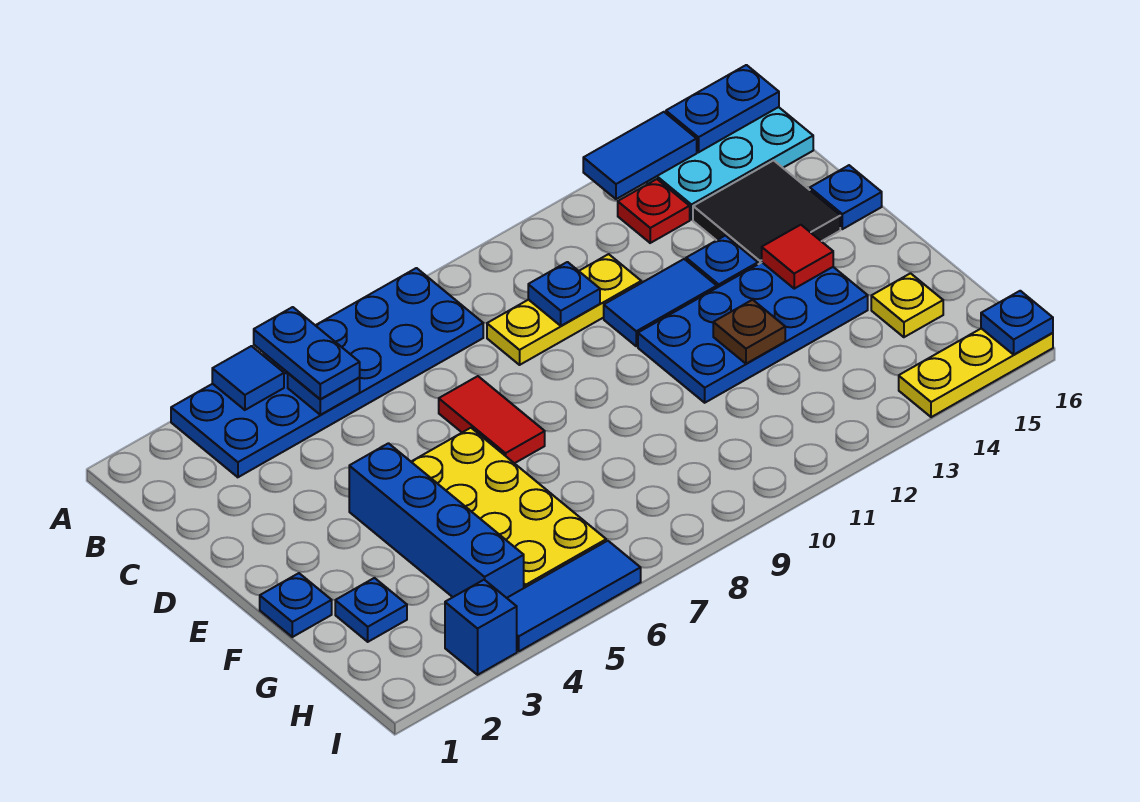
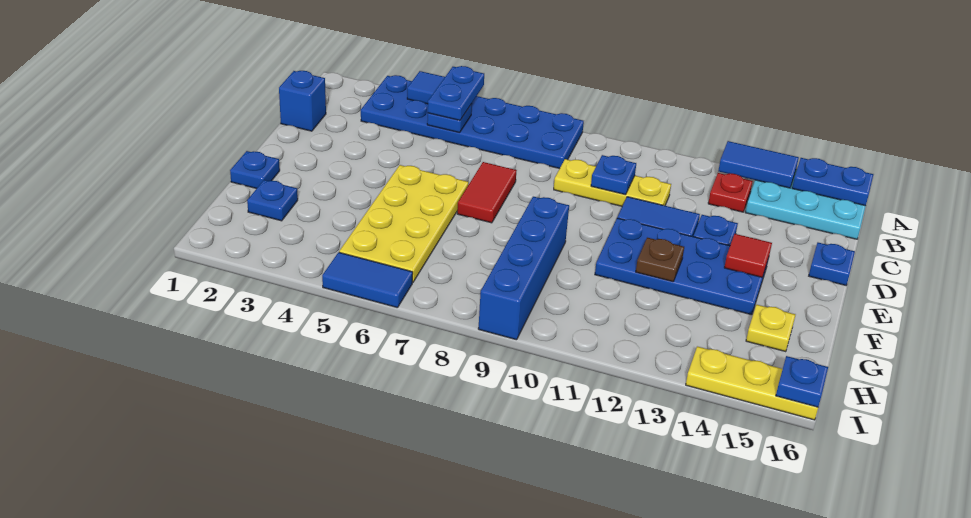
black tile C14:D15 level 1 -> none
blue brick E4:H4 level 1 -> blue brick F9:I9 level 1
blue brick I3 level 1 -> blue brick C1 level 1
blue tile I4:I6 level 1 -> blue tile I5:I6 level 1

